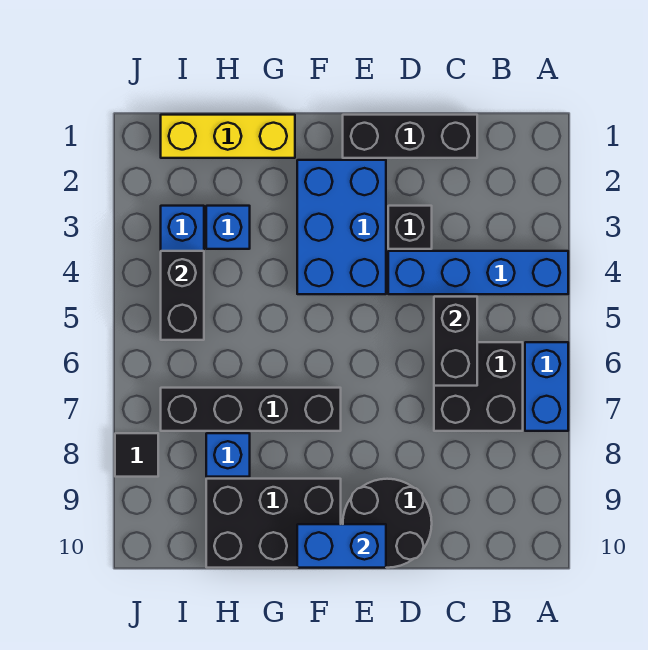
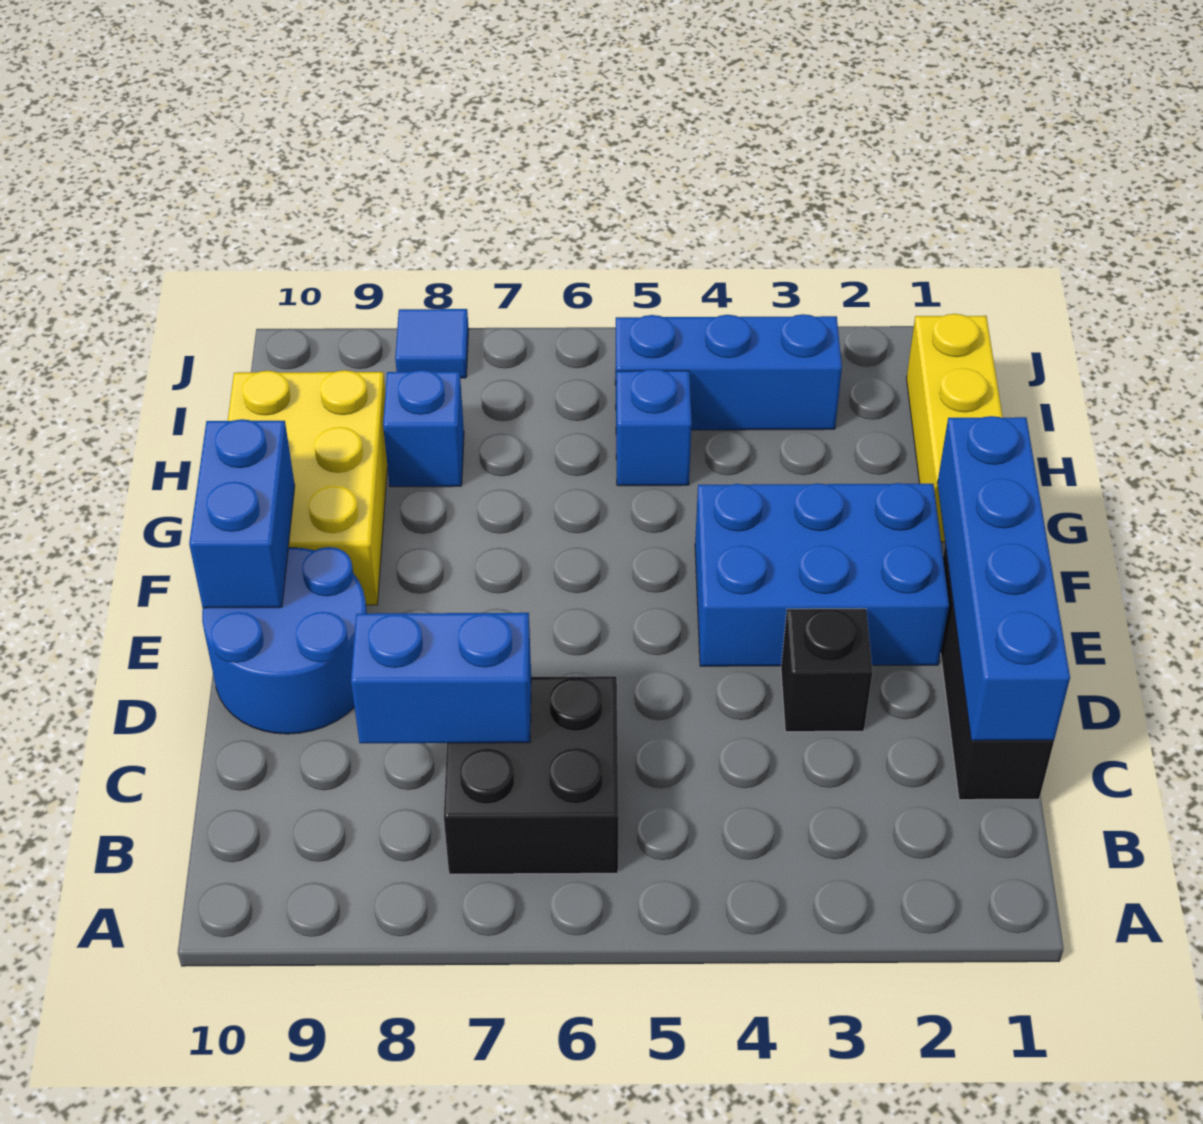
blue brick A4:D4 level 1 -> blue brick C1:F1 level 2
blue brick A6:A7 level 1 -> blue brick C7:C8 level 2
black brick C5:C6 level 2 -> none
black round brick D9:E10 level 1 -> blue round brick D9:E10 level 1
black brick F7:I7 level 1 -> none
black brick F9:H10 level 1 -> yellow brick F9:H10 level 1
blue brick H3 level 1 -> blue brick H5 level 1
black brick I4:I5 level 2 -> none
black tile J8 level 1 -> blue tile J8 level 1

